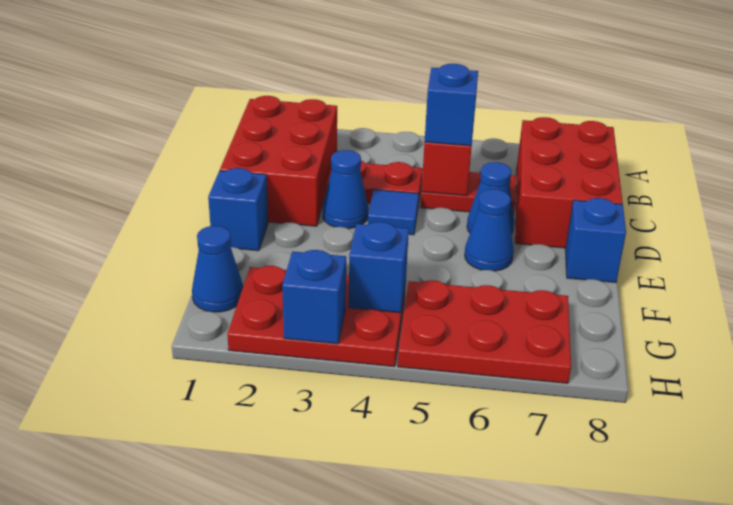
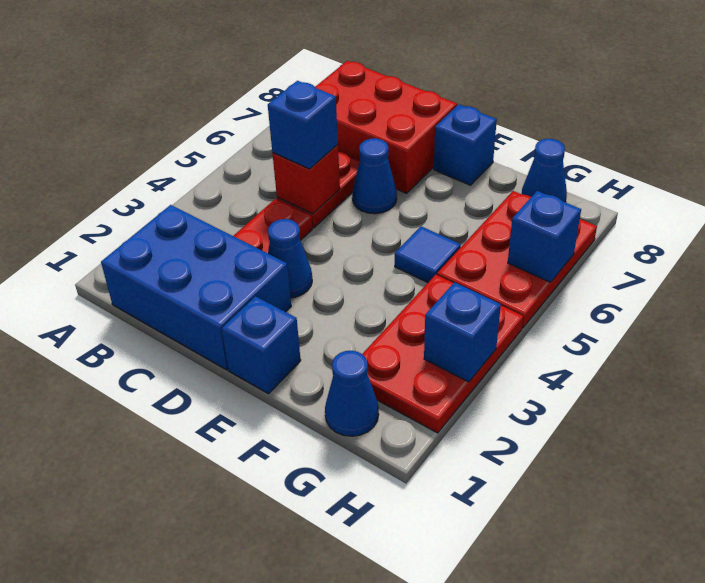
red brick B1:D2 level 1 -> blue brick B1:D2 level 1
blue tile D4 level 1 -> blue tile F5 level 1
blue cone E6 level 1 -> blue cone G8 level 1
blue brick G4 level 2 -> blue brick H6 level 2

